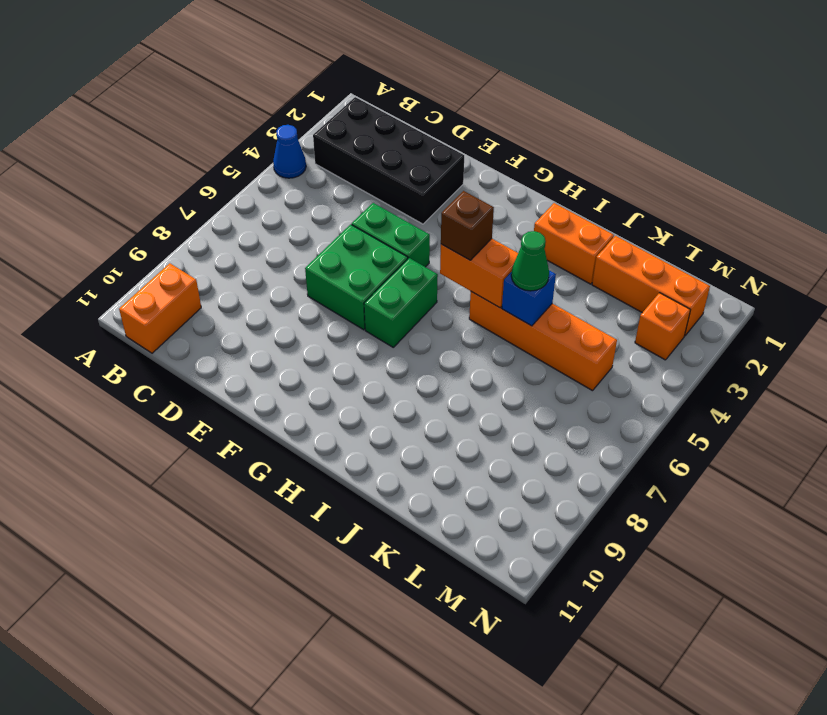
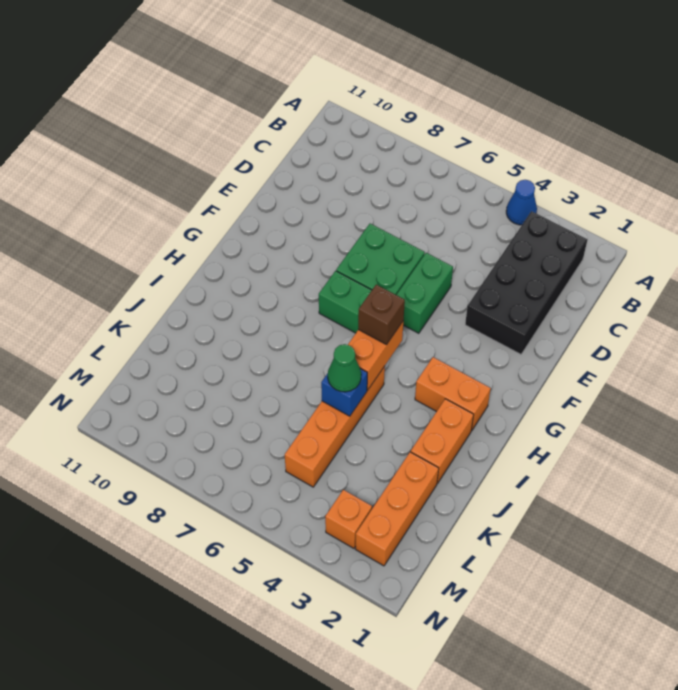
orange brick B10:B11 level 1 -> orange brick H2:H3 level 1

